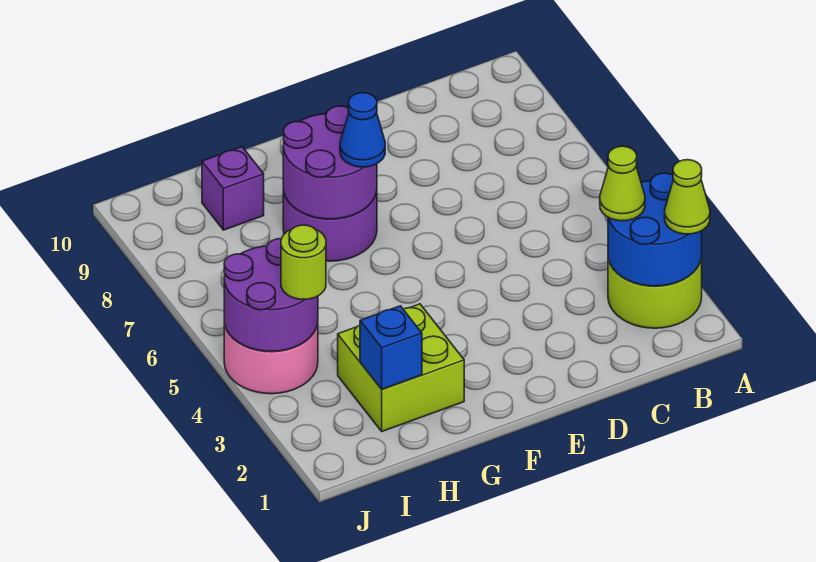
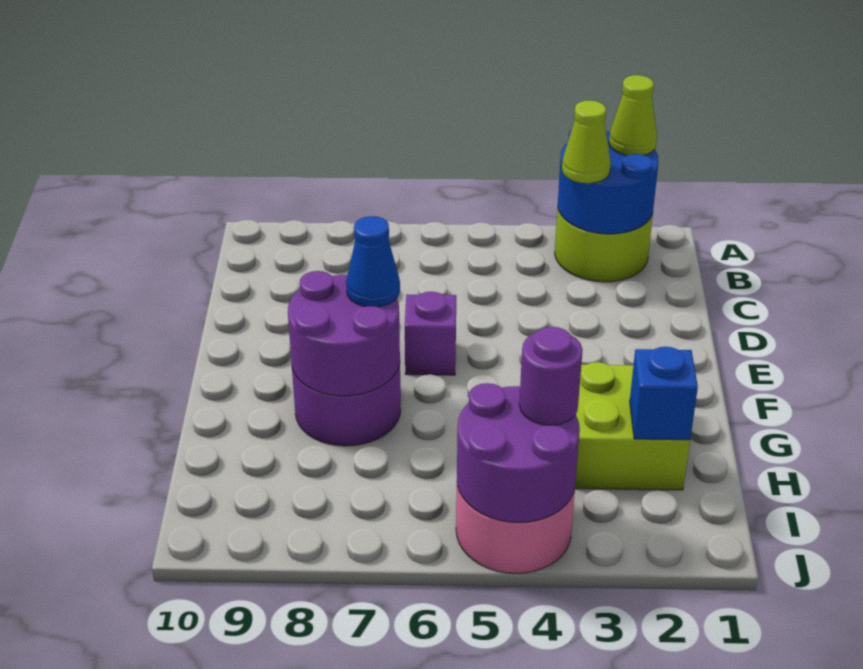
purple brick H9 level 1 -> purple brick E6 level 1
lime round brick I4 level 3 -> purple round brick I4 level 3

